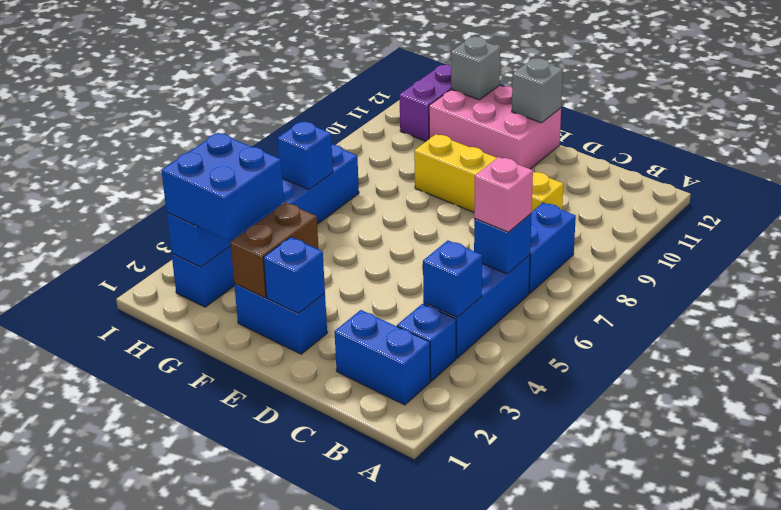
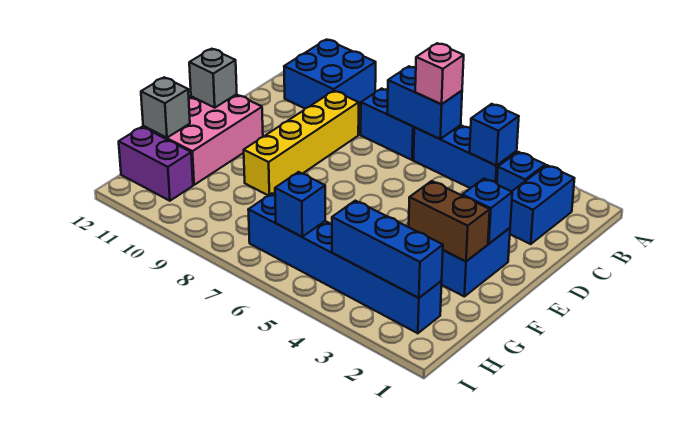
blue brick B6 level 2 -> blue brick B6:B7 level 2
blue brick G2:H3 level 3 -> blue brick A10:B11 level 1

